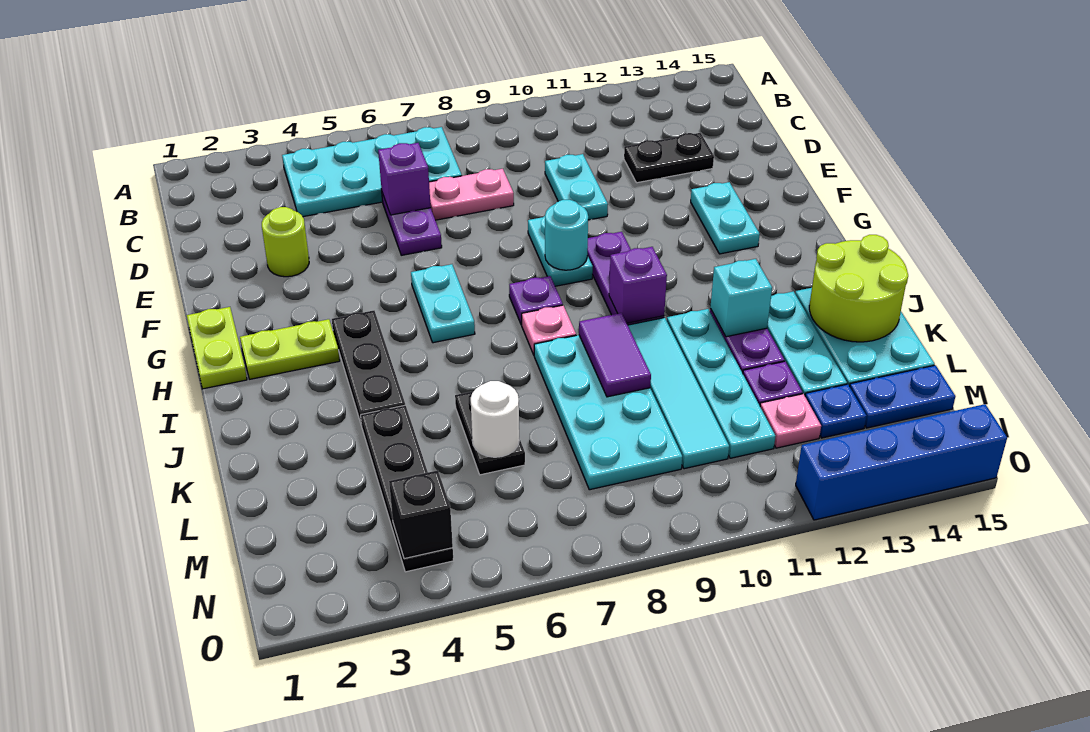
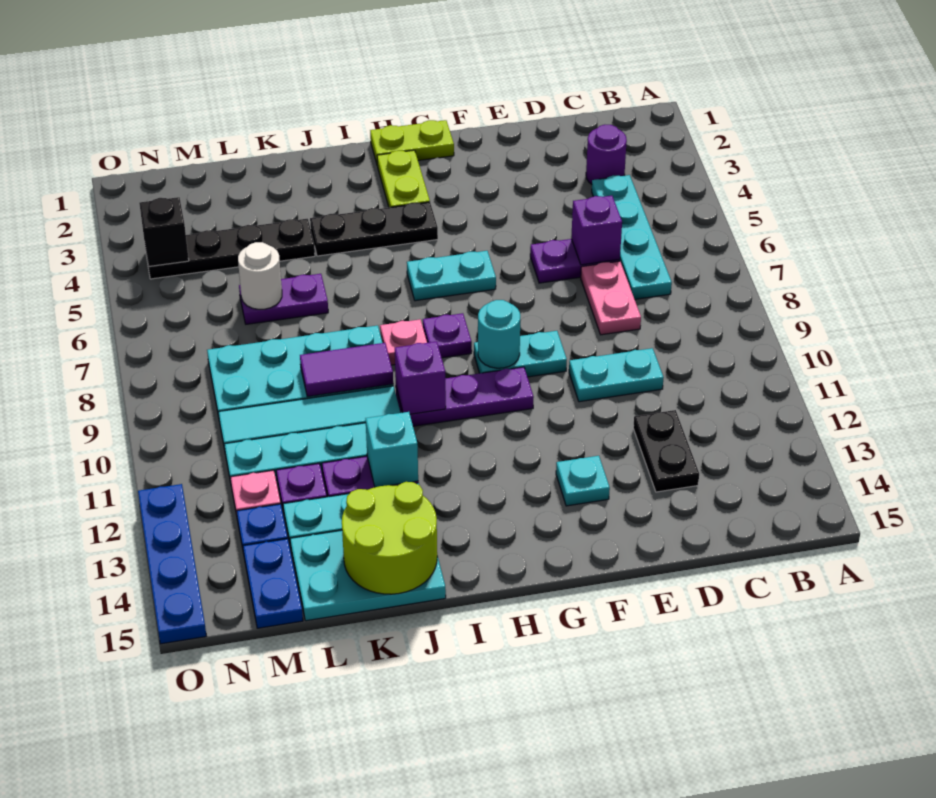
cyan plate B4:C7 level 1 -> cyan plate C4:C7 level 1
none -> purple round brick C3 level 1
lime round brick E3 level 1 -> none
cyan plate F13:G13 level 1 -> cyan plate F13 level 1
black plate K6:L6 level 1 -> purple plate K6:L6 level 1
blue brick O12:O15 level 1 -> blue plate O12:O15 level 1

